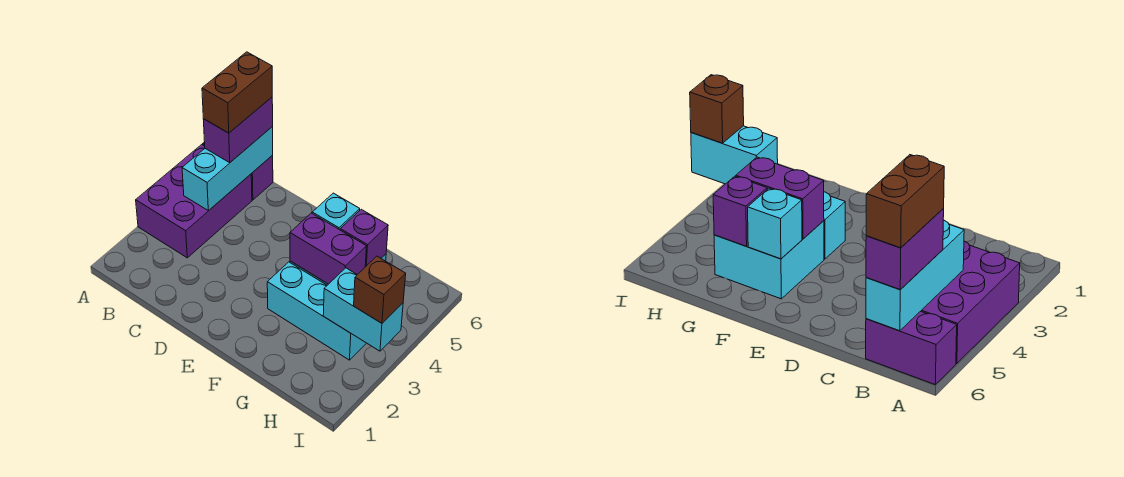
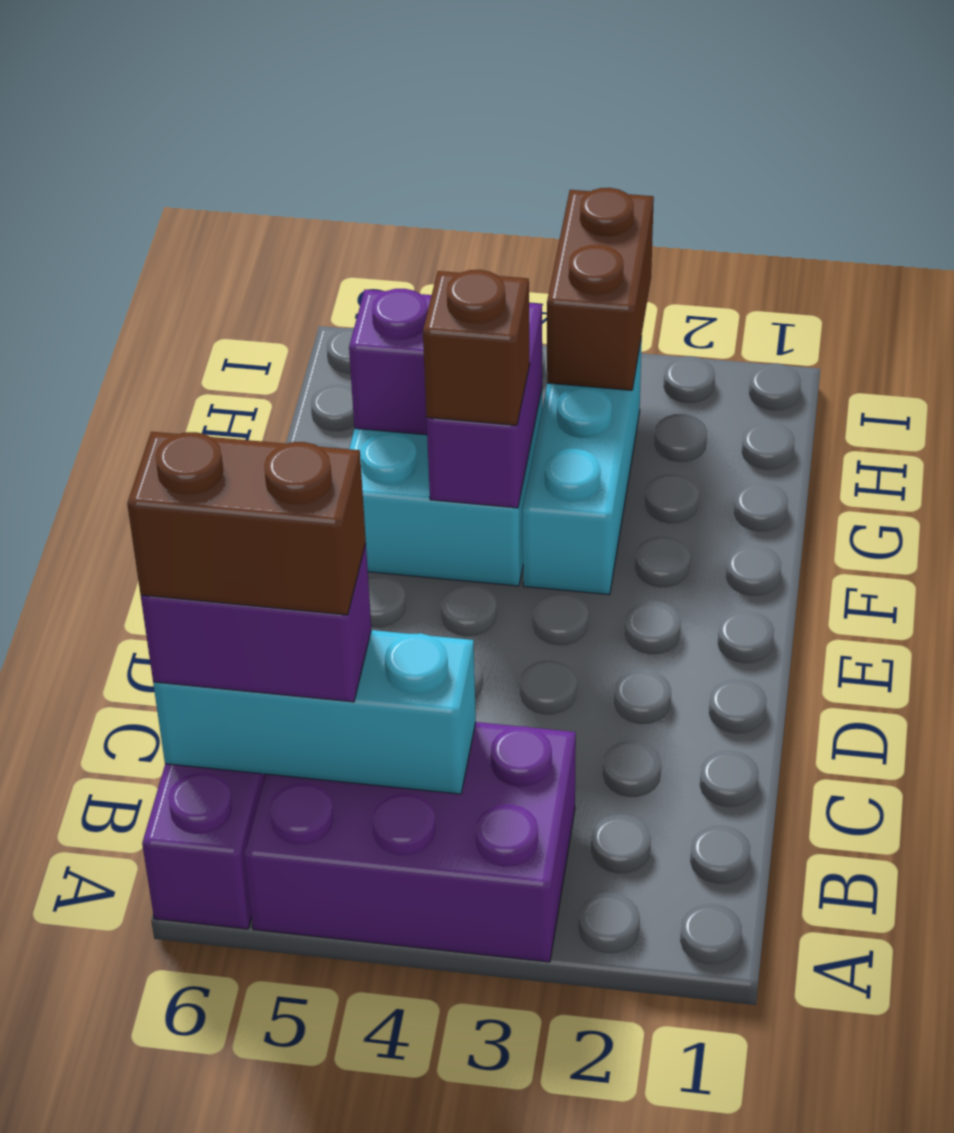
cyan brick F5 level 2 -> none
cyan brick H3:I3 level 2 -> brown brick H3:I3 level 2
brown brick I3 level 3 -> brown brick F4 level 3

